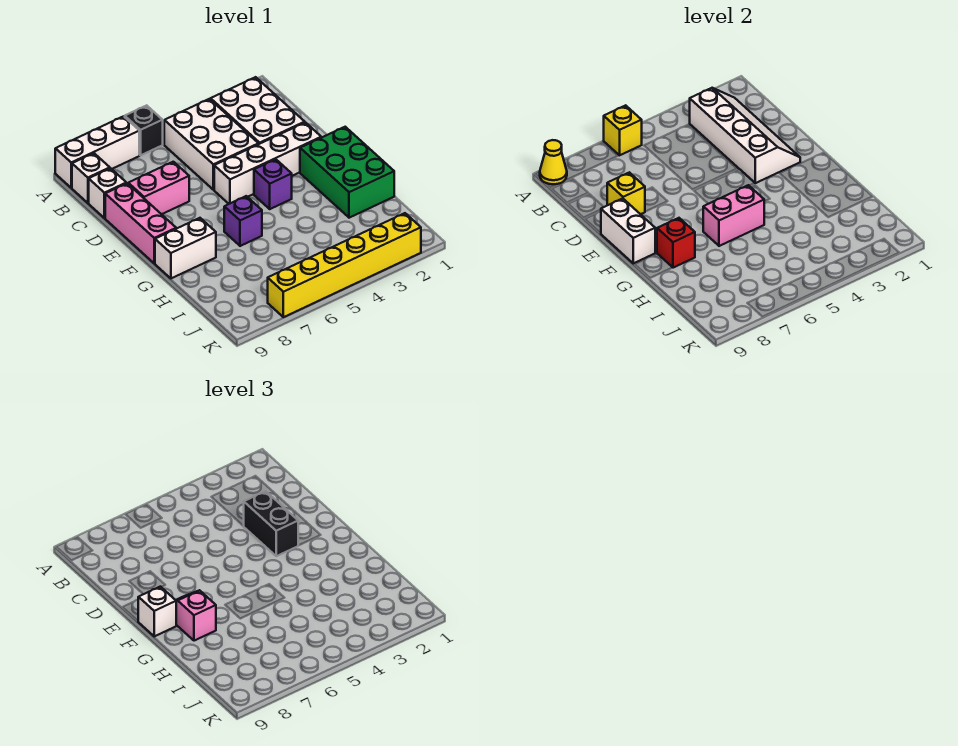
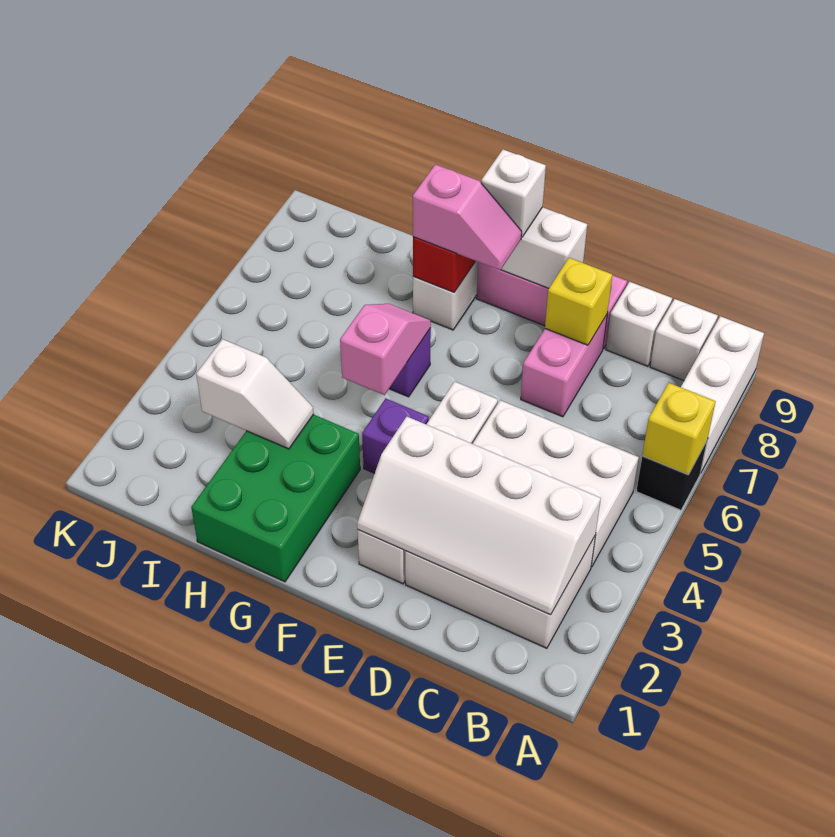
yellow cone A9 level 2 -> none
black brick D3:E3 level 3 -> none
green brick F1:H2 level 1 -> green brick G1:H3 level 1
pink brick G5:G6 level 2 -> pink slope G5:G6 level 2 top 5
none -> white slope H3:I3 level 2 top I
yellow brick K2:K7 level 1 -> none

